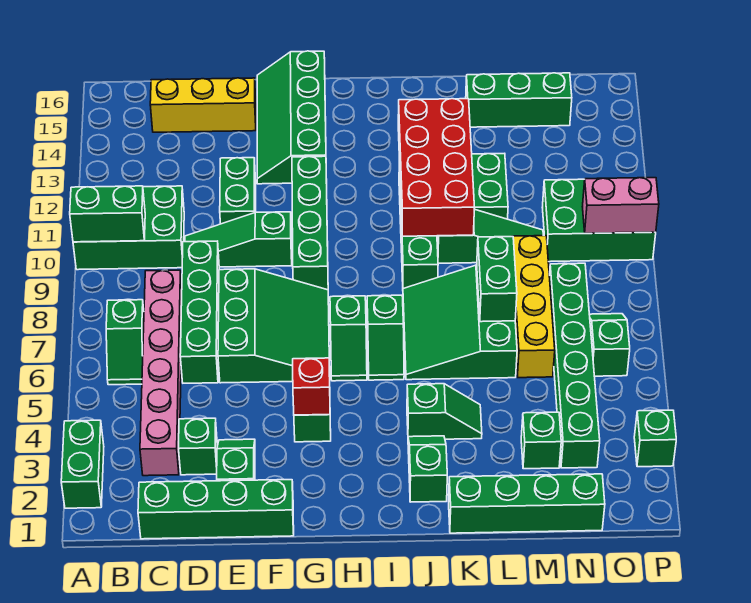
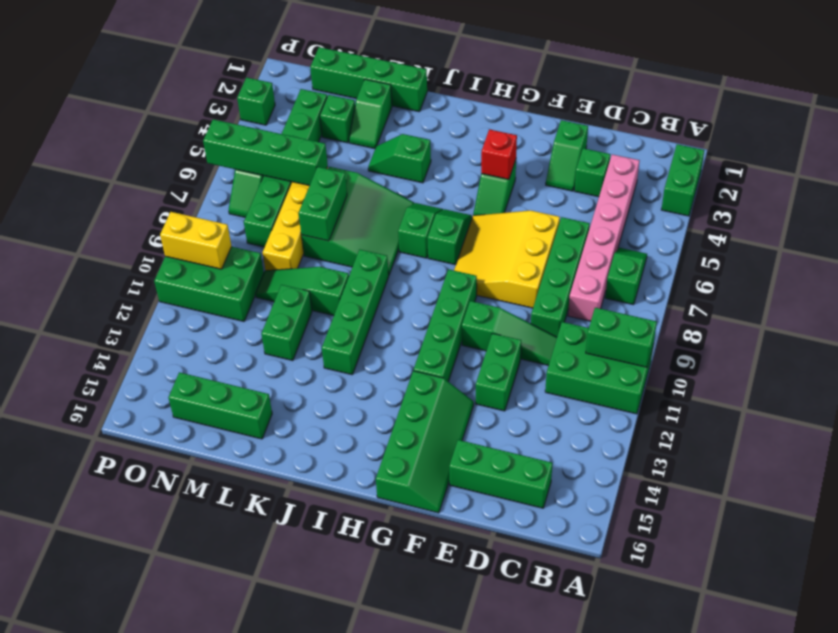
green brick C1:F1 level 1 -> green brick M6:P6 level 2
yellow brick C15:E15 level 1 -> green brick C15:E15 level 1
green slope E6:G8 level 1 top E -> yellow slope E6:G8 level 1 top E
green slope J2:J3 level 1 top 2 -> green slope L2:L3 level 1 top 2
red brick J10:K13 level 2 -> none
pink brick O10:P10 level 2 -> yellow brick O10:P10 level 2

